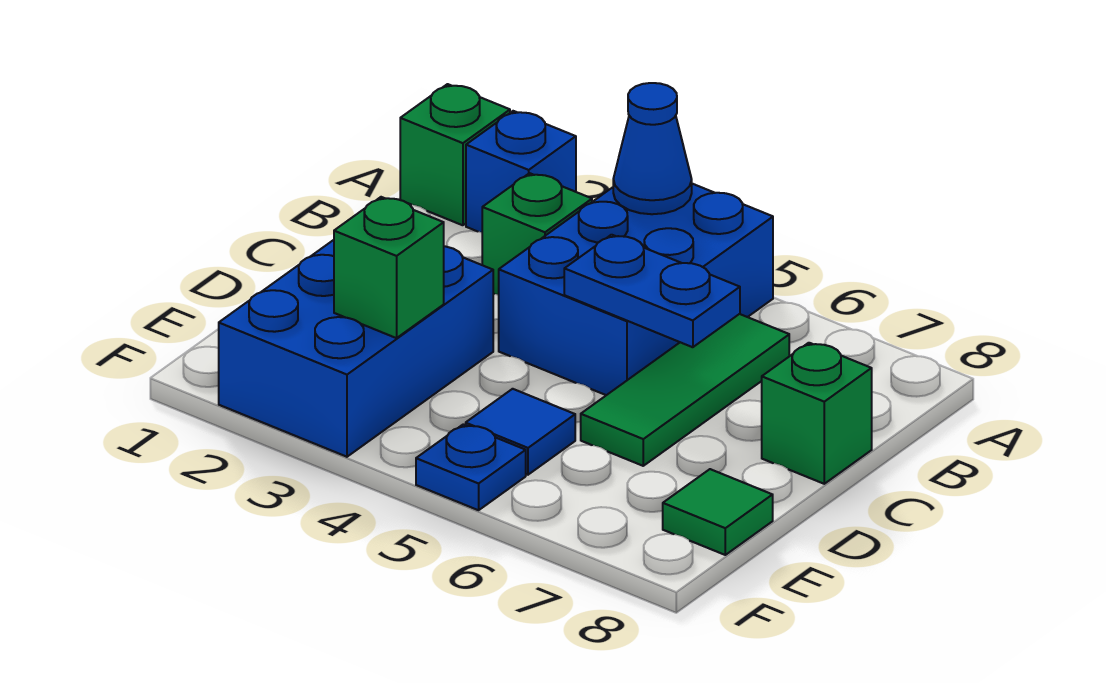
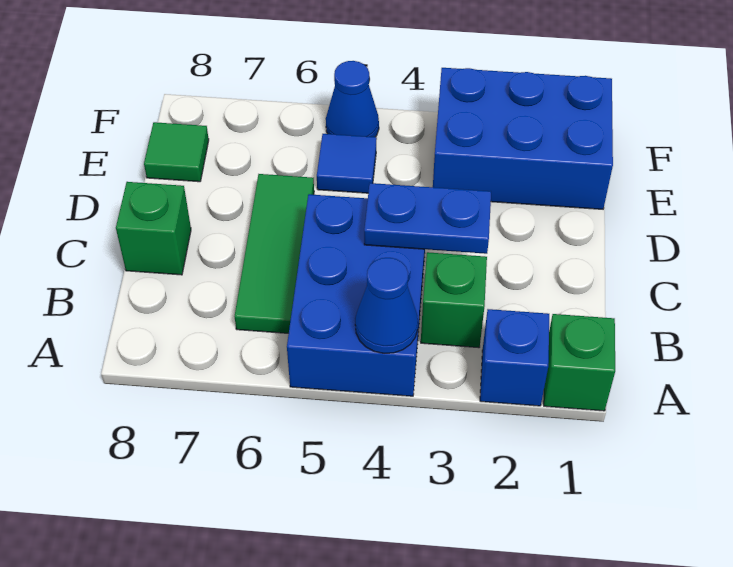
blue plate C5:C6 level 2 -> blue plate C3:C4 level 2
blue brick D2:F3 level 1 -> blue brick E1:F3 level 1
green brick E3 level 2 -> none
blue plate F5 level 1 -> blue cone F5 level 1

